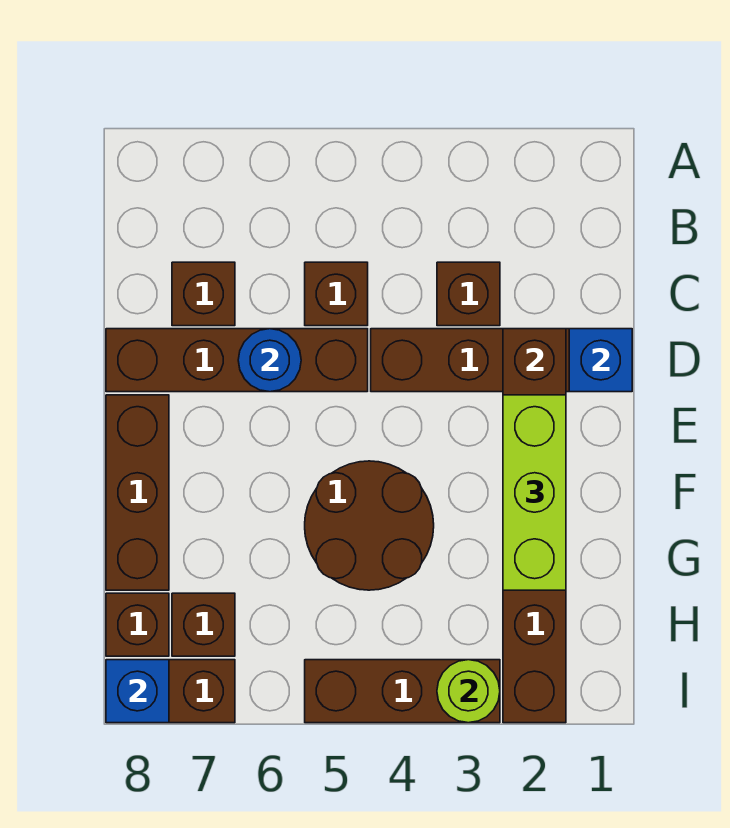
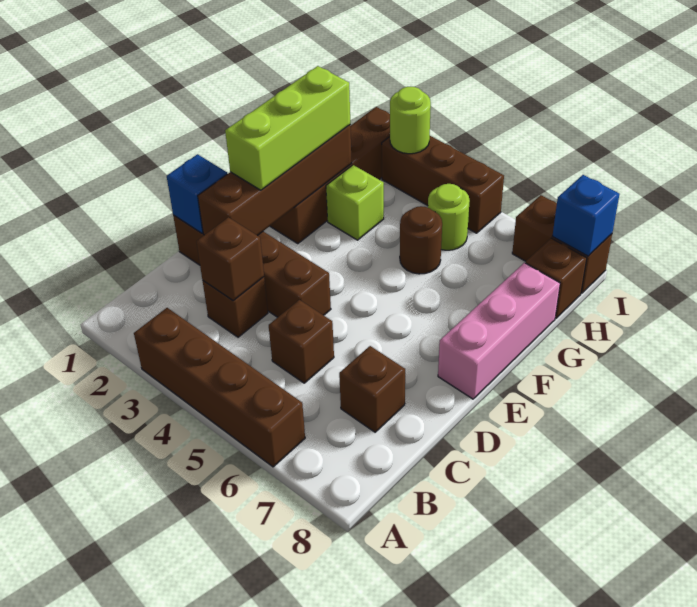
brown brick D5:D8 level 1 -> brown brick A3:A6 level 1
blue round brick D6 level 2 -> none
brown brick E8:G8 level 1 -> pink brick E8:G8 level 1
brown round brick F4:G5 level 1 -> brown round brick G5 level 1
none -> lime brick G3 level 1
none -> lime round brick H5 level 1
brown brick H7 level 1 -> brown brick C3 level 2

